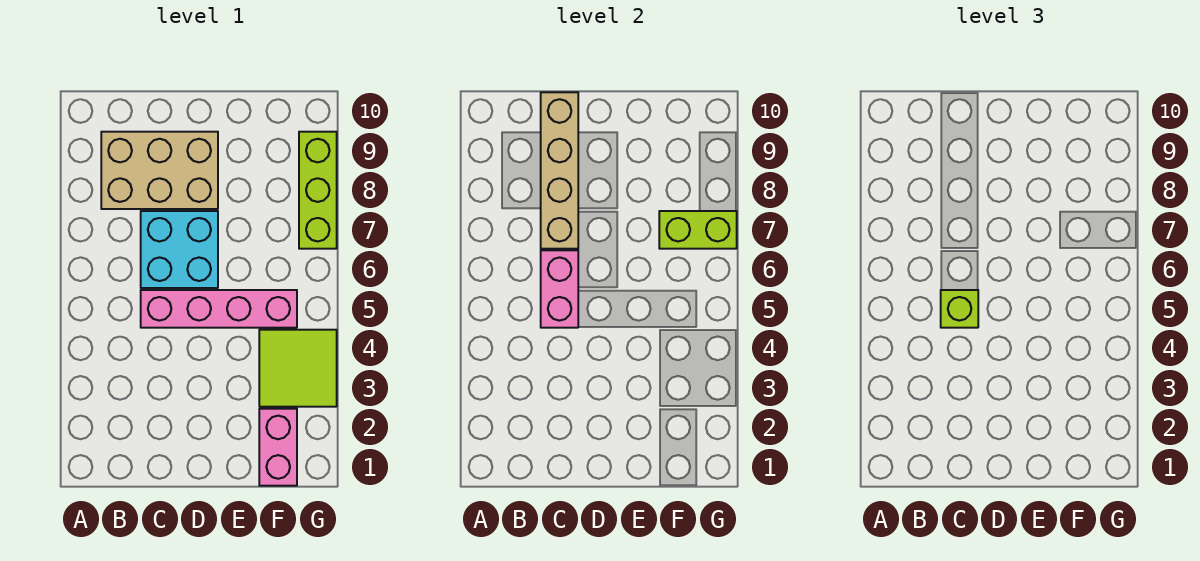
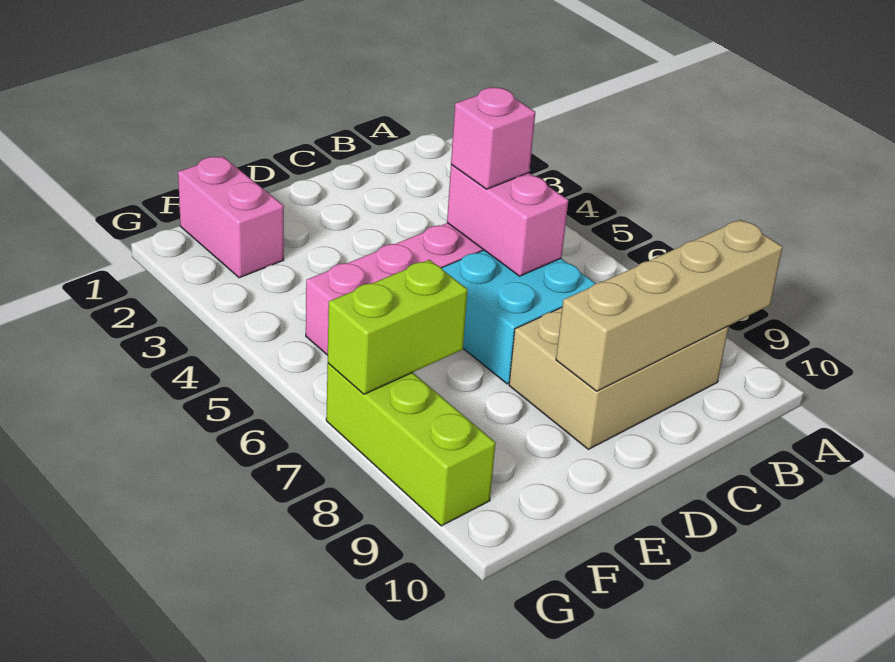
lime brick C5 level 3 -> pink brick C5 level 3
tan brick C7:C10 level 2 -> tan brick A9:D9 level 2
lime tile F3:G4 level 1 -> none

